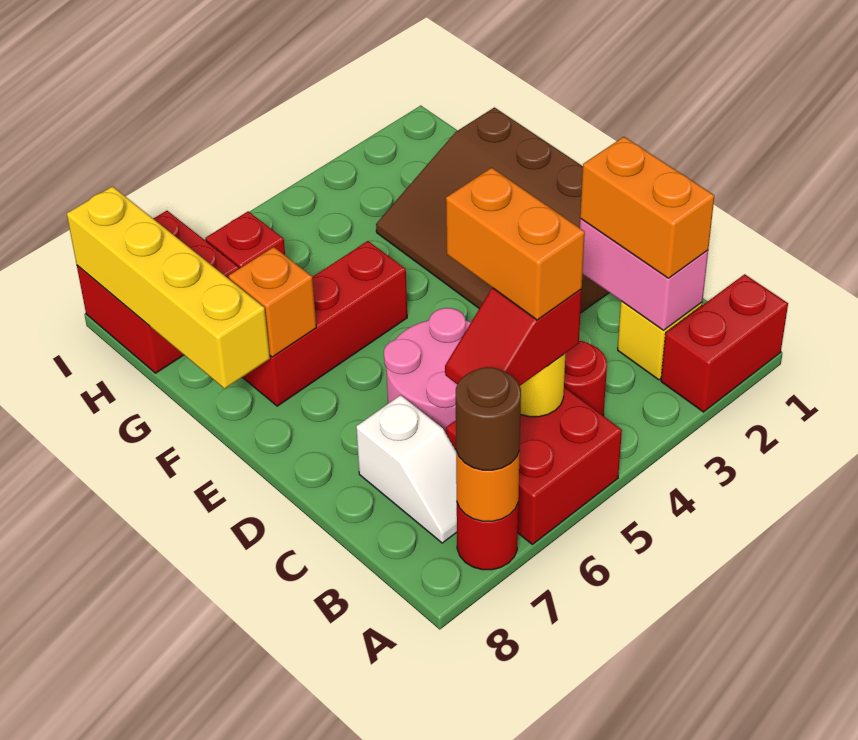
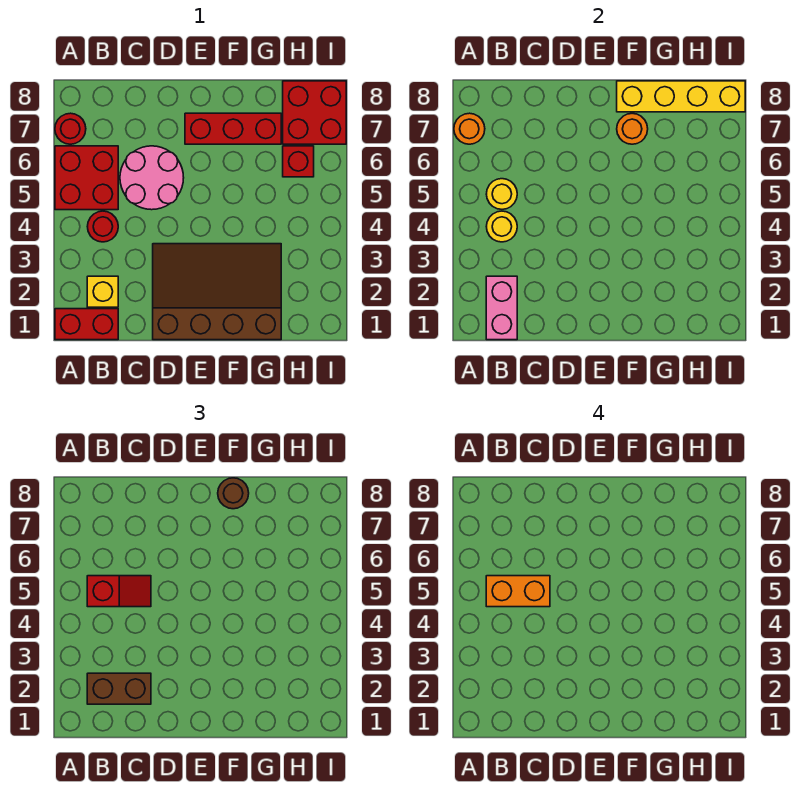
red brick A1:A2 level 1 -> red brick A1:B1 level 1
brown round brick A7 level 3 -> brown round brick F8 level 3
pink brick B2:C2 level 2 -> pink brick B1:B2 level 2
orange brick B2:C2 level 3 -> brown brick B2:C2 level 3
none -> yellow round brick B4 level 2
red slope B5:B6 level 3 top 5 -> red slope B5:C5 level 3 top B
white slope B7:C7 level 1 top C -> none
red brick F5:F7 level 1 -> red brick E7:G7 level 1
orange brick F7 level 2 -> orange round brick F7 level 2

